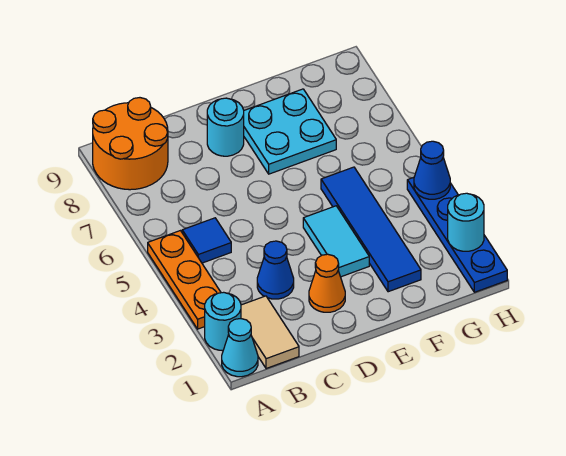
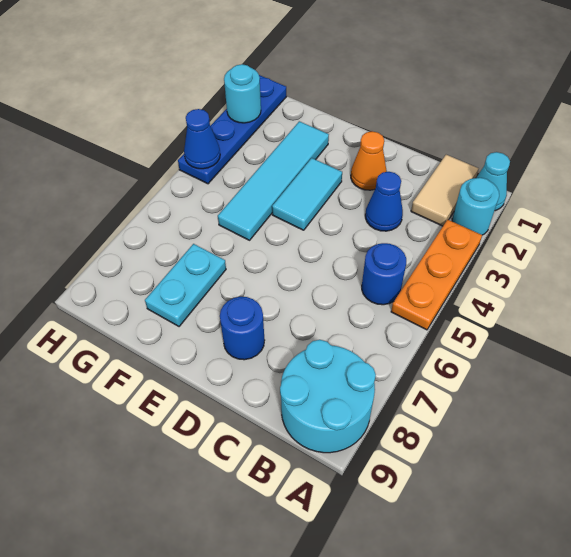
orange round brick A8:B9 level 1 -> cyan round brick A8:B9 level 1
blue tile B5 level 1 -> blue round brick B5 level 1
cyan round brick D8 level 1 -> blue round brick D8 level 1
cyan plate E7:F8 level 1 -> cyan plate F7:F8 level 1
blue tile F2:F5 level 1 -> cyan tile F2:F5 level 1

